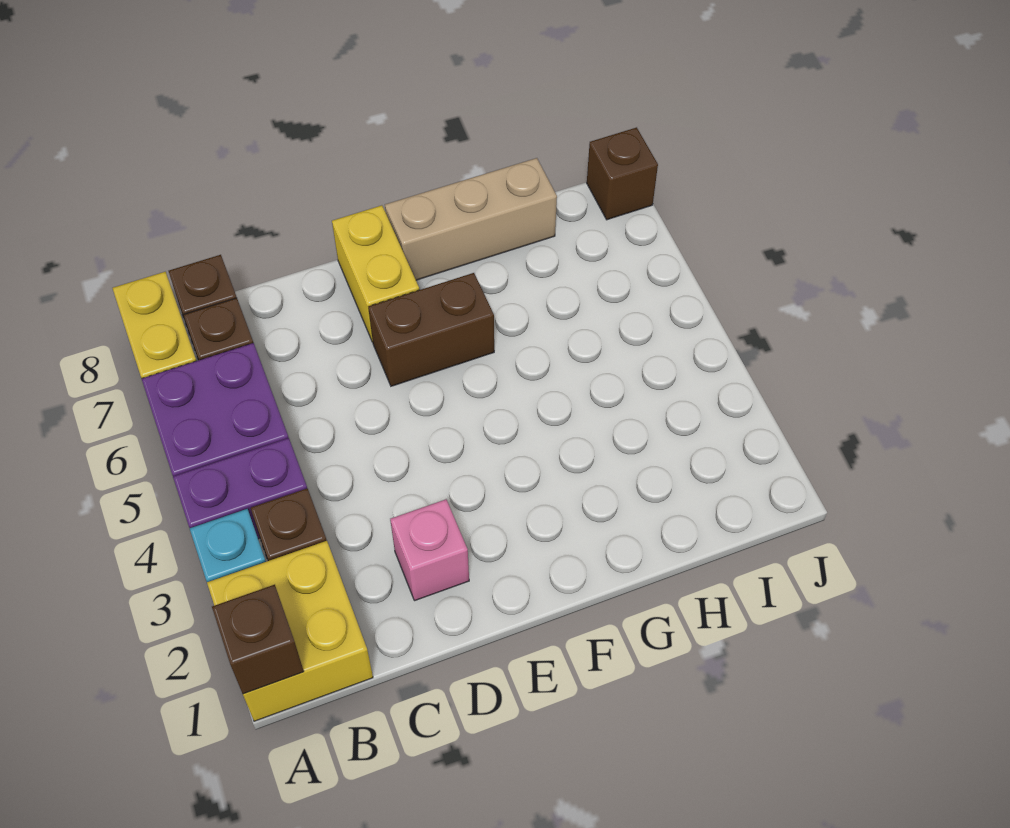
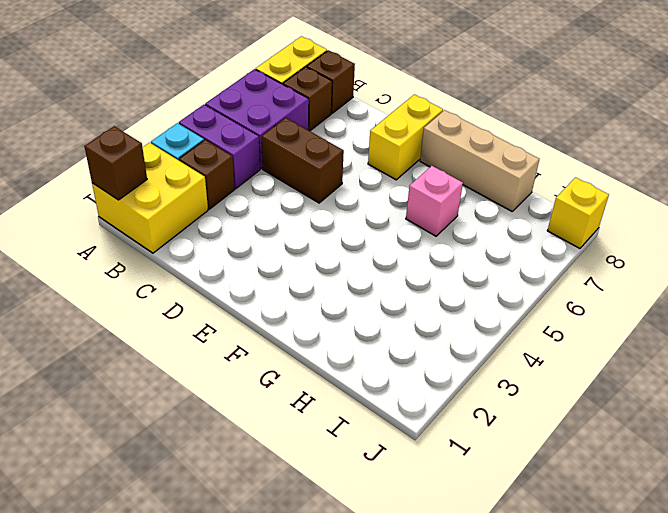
pink brick D2 level 1 -> pink brick G6 level 1
brown brick E6:F6 level 1 -> brown brick C5:D5 level 1
brown brick J8 level 1 -> yellow brick J8 level 1

